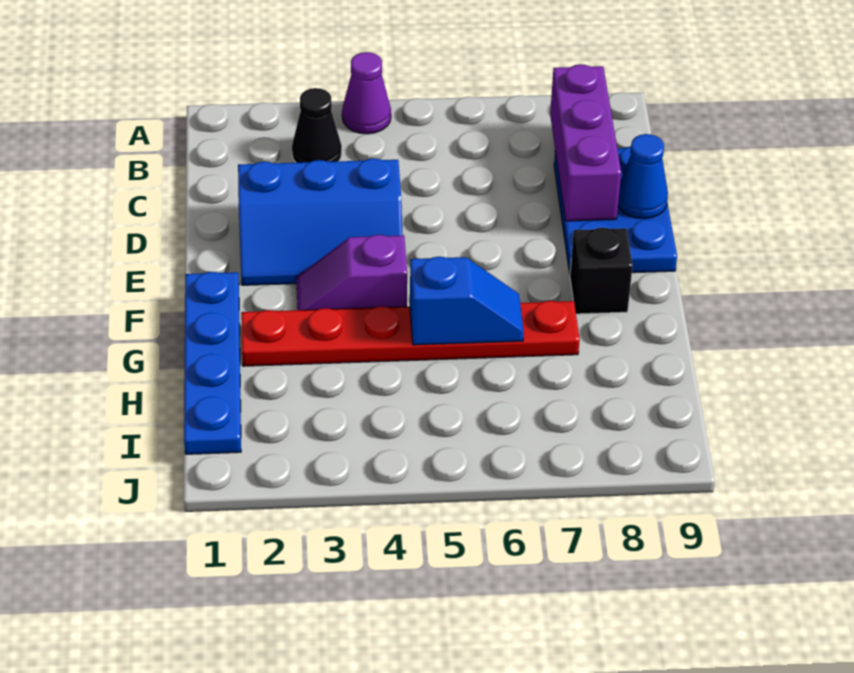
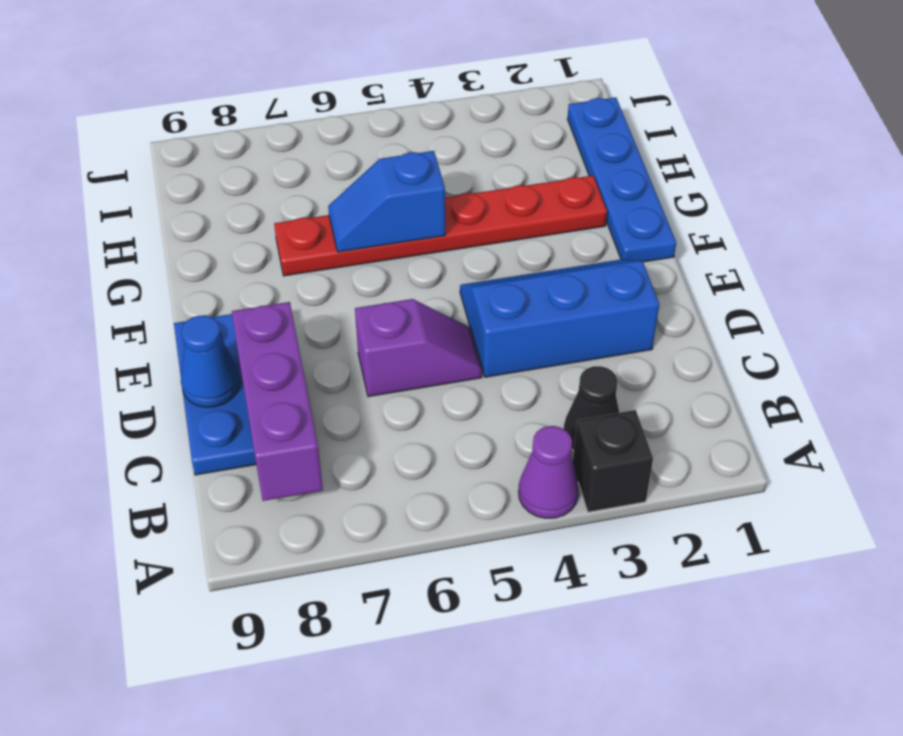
purple slope F3:F4 level 1 top 4 -> purple slope D5:D6 level 1 top 6
black brick F8 level 1 -> black brick A3 level 1

